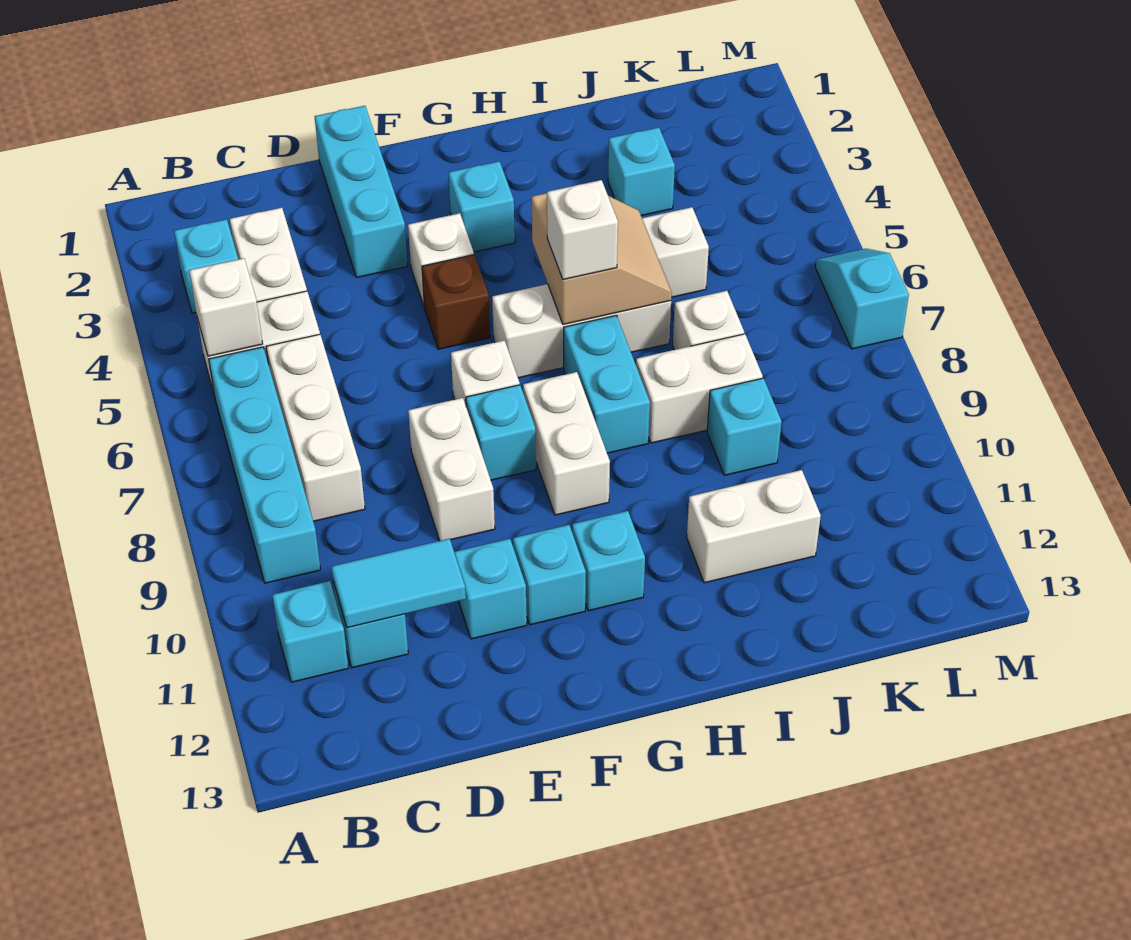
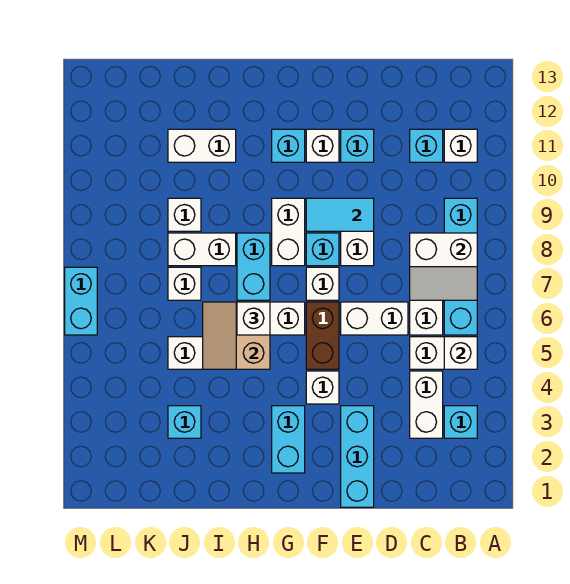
none -> white slope B7:C8 level 2 top 8
cyan brick B11 level 1 -> white brick B11 level 1
cyan tile C11:D11 level 2 -> cyan tile E9:F9 level 2
none -> white brick D6:E6 level 1
brown brick F5 level 1 -> brown brick F5:F6 level 1
cyan brick F11 level 1 -> white brick F11 level 1
cyan brick G3 level 1 -> cyan brick G2:G3 level 1
cyan brick J9 level 1 -> white brick J9 level 1
cyan slope M6:M7 level 1 top 7 -> cyan brick M6:M7 level 1

